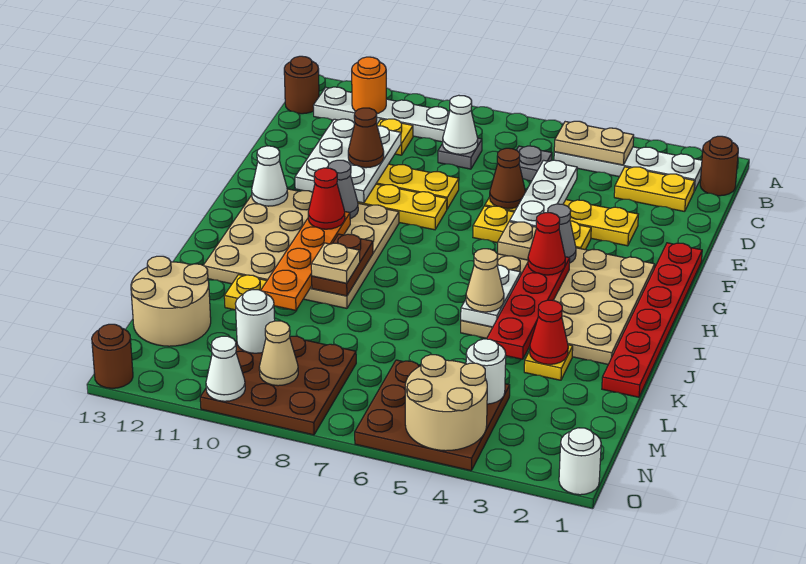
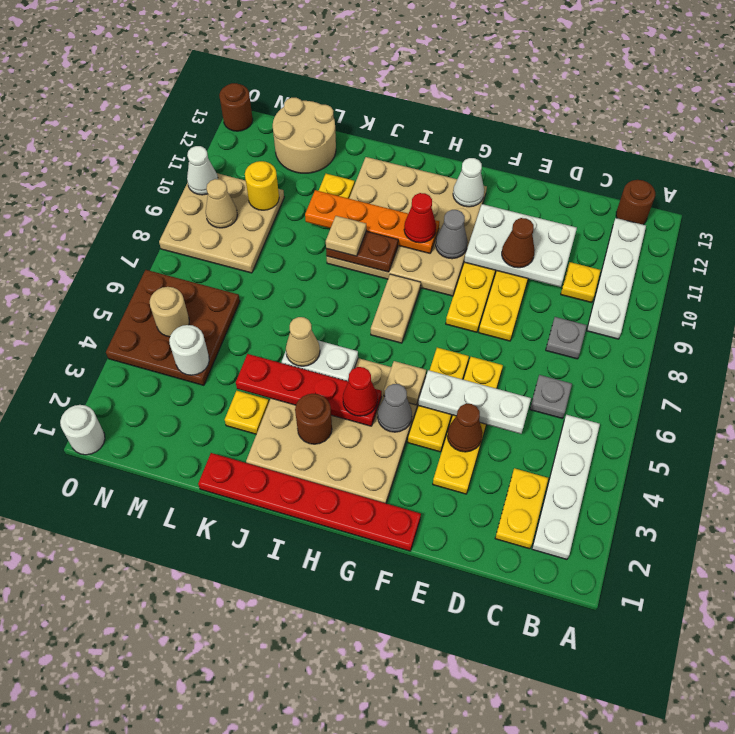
brown round brick B1 level 1 -> brown round brick I3 level 2
tan plate B4:B5 level 2 -> tan plate H7:H8 level 1
orange round brick B11 level 2 -> none
white cone C8 level 2 -> none
brown cone E6 level 2 -> brown cone E4 level 2
red cone K3 level 2 -> none
brown plate M8:O10 level 1 -> tan plate M8:O10 level 1
white round brick M10 level 2 -> yellow round brick M10 level 2
tan round brick N4:O5 level 2 -> tan round brick N5 level 2

